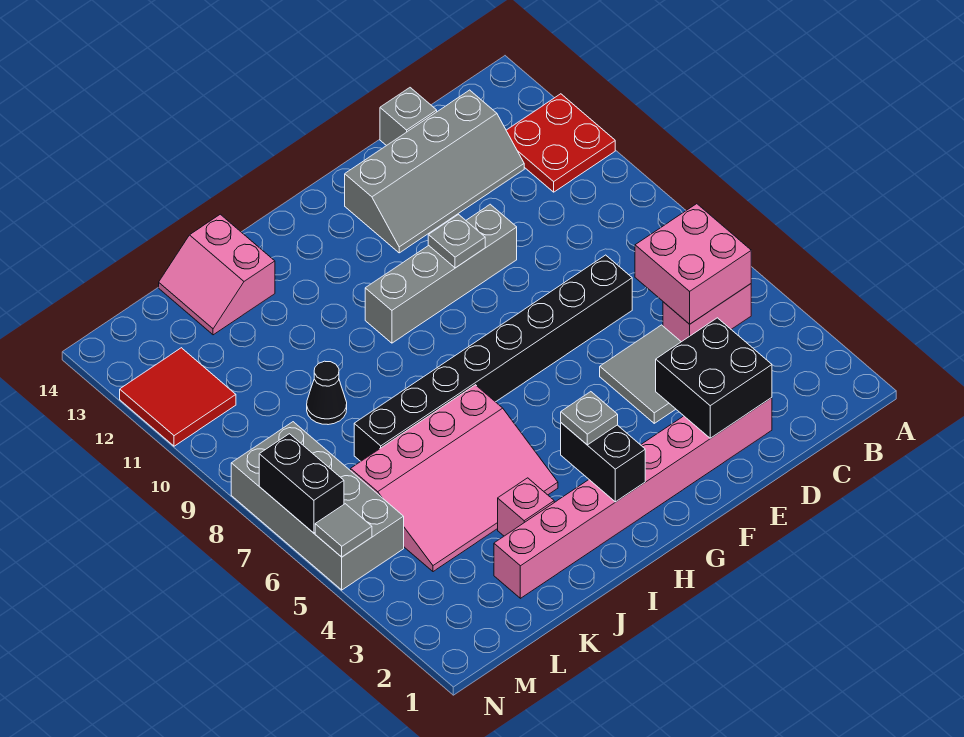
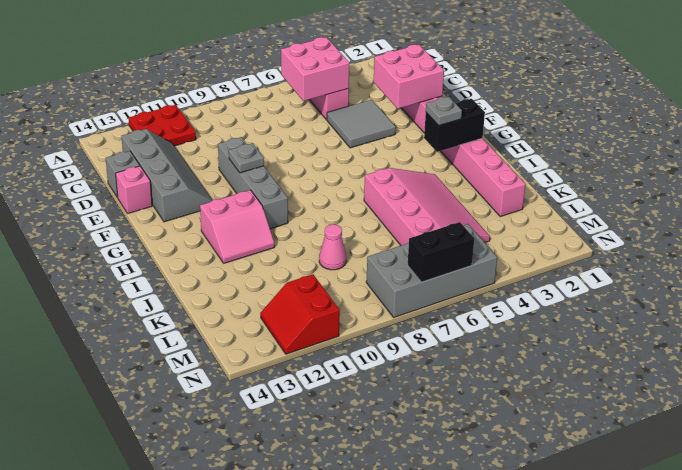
black brick D2:E3 level 2 -> pink brick D2:E3 level 2
black brick D7:K7 level 1 -> none
pink brick J3 level 1 -> pink brick E14 level 1
pink slope J13:K14 level 1 top J -> pink slope H11:I12 level 1 top H
black cone K9 level 1 -> pink cone K9 level 1
red tile M11:N12 level 1 -> red slope M11:N12 level 1 top 11
grey tile N5 level 2 -> none

